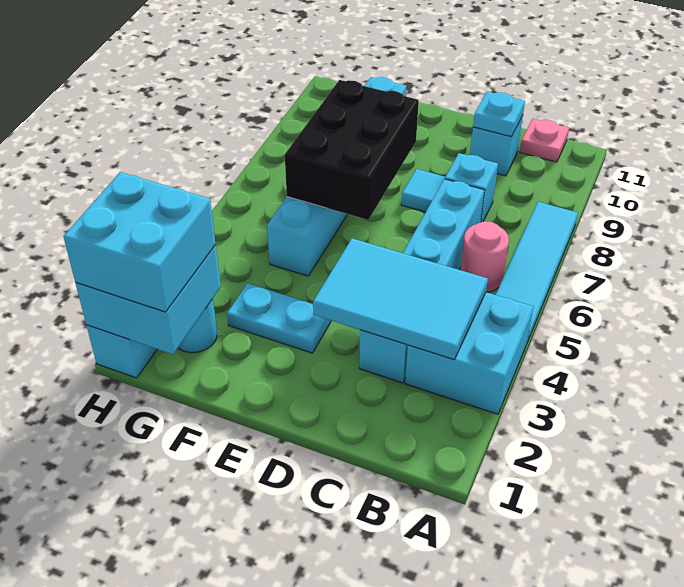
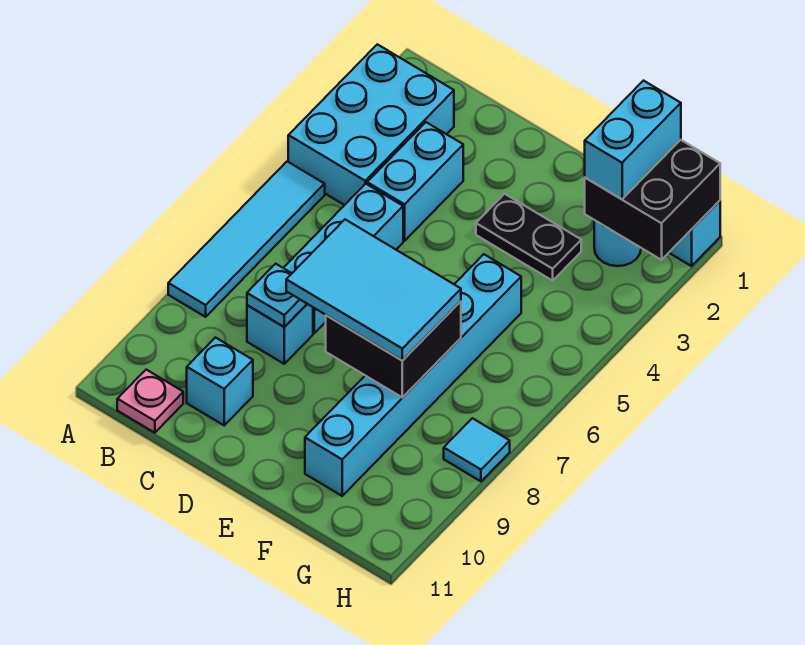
cyan brick A3:B4 level 1 -> cyan brick A2:B4 level 1
cyan tile B3:D4 level 2 -> cyan tile D7:F8 level 3
pink round brick B6 level 1 -> none
cyan plate C10 level 2 -> cyan plate C8 level 2
cyan tile D8 level 1 -> cyan tile H8 level 1
cyan plate E3:F3 level 1 -> black plate E3:F3 level 1
black brick E6:F8 level 2 -> black brick E7:F8 level 2
cyan brick G1:H2 level 2 -> black brick G1:H2 level 2
cyan brick G1:H2 level 3 -> cyan brick G1:G2 level 3

